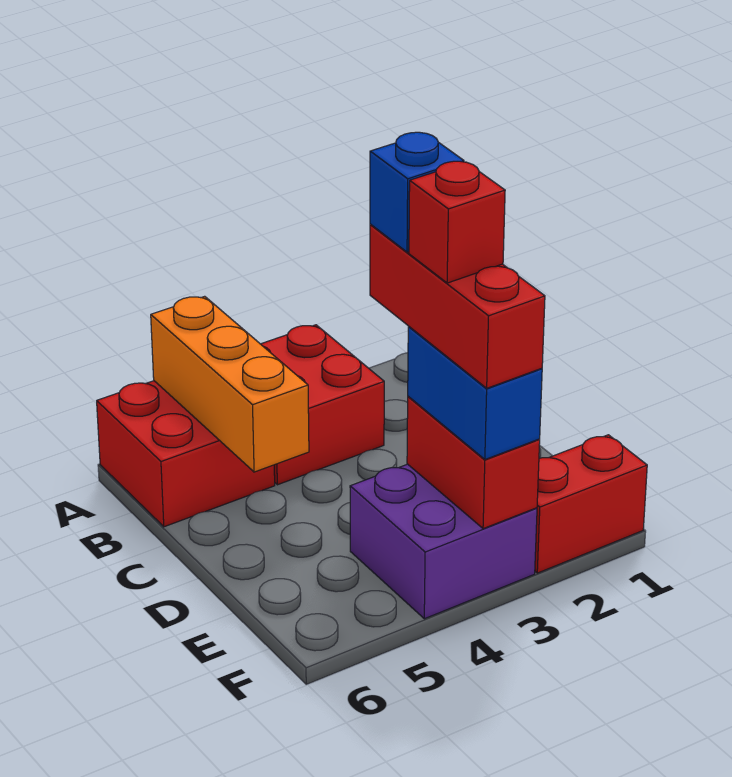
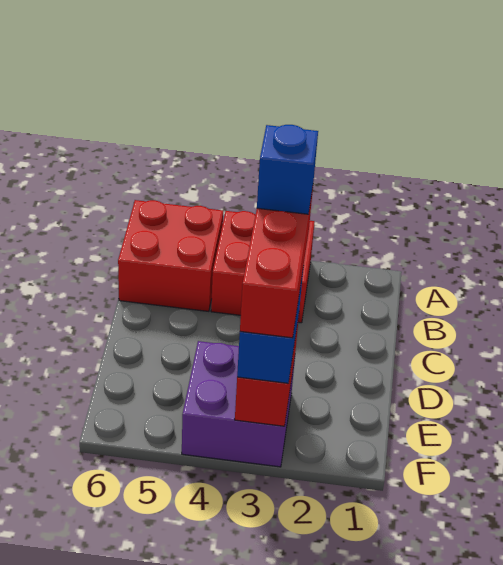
orange brick A5:C5 level 2 -> none
red brick E3 level 5 -> none
red brick F1:F2 level 1 -> none

